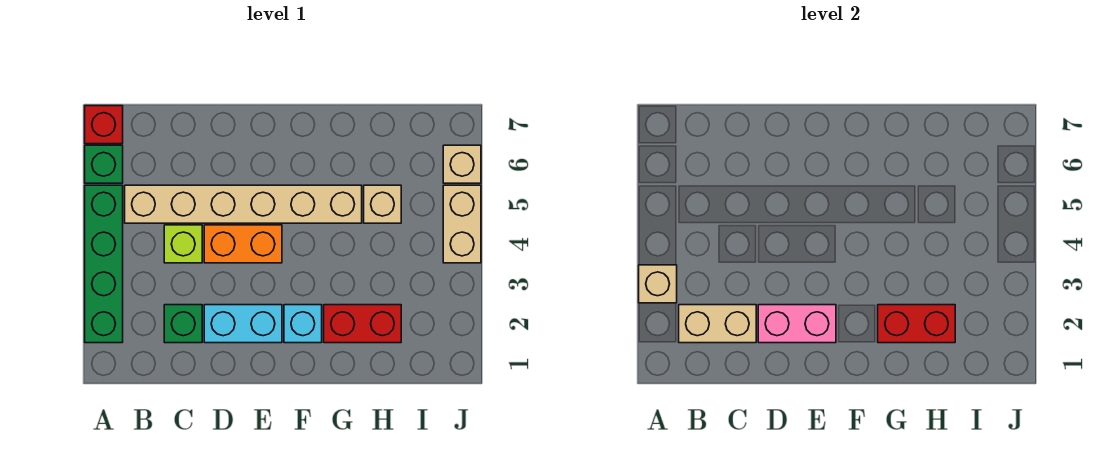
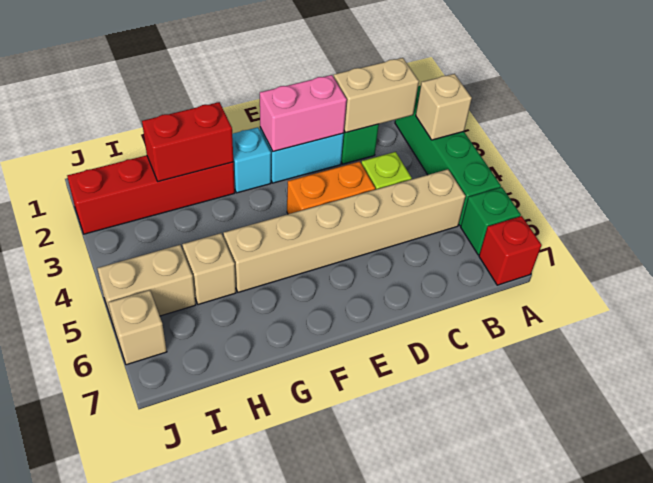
red brick G2:H2 level 1 -> red brick G2:J2 level 1
tan brick J4:J5 level 1 -> tan brick I5:J5 level 1

